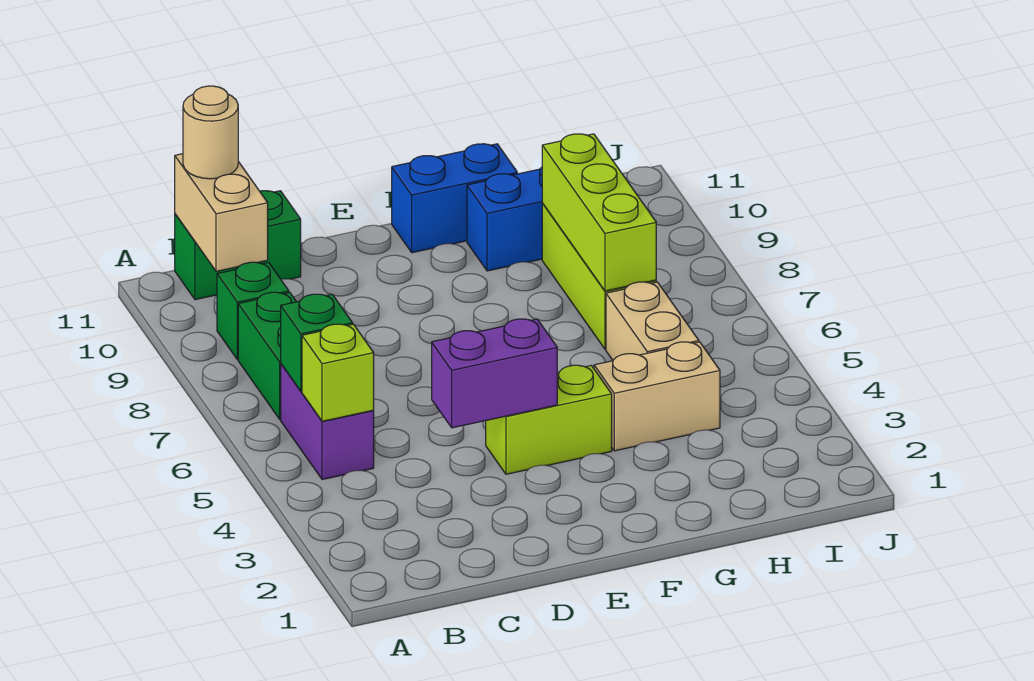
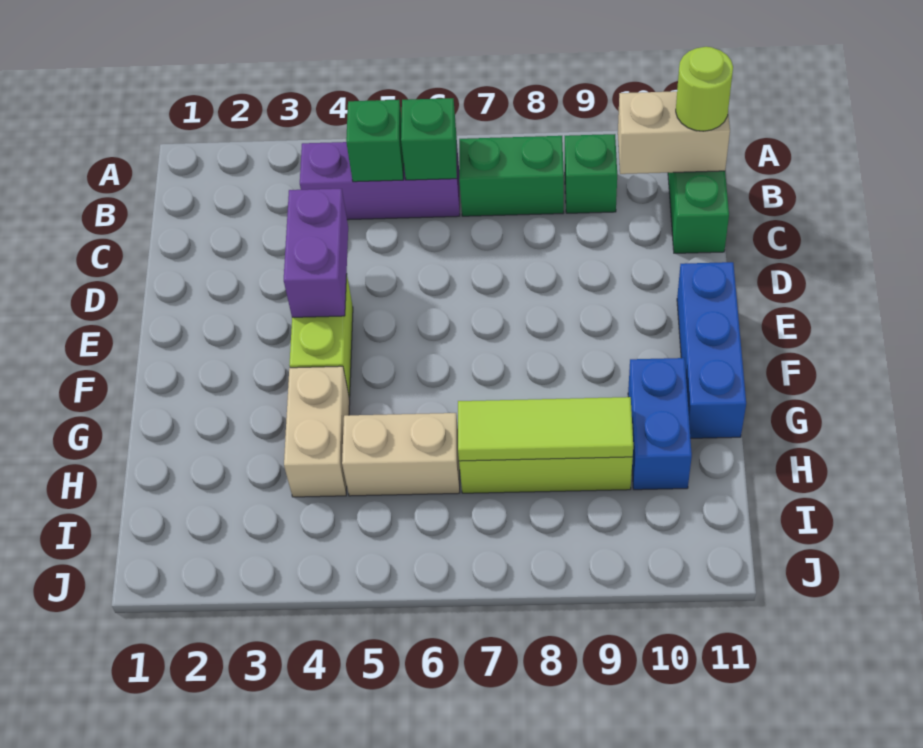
purple brick B5:B6 level 1 -> purple brick B4:B6 level 1
lime brick B5 level 2 -> green brick B5 level 2
tan round brick B11 level 3 -> lime round brick B11 level 3
blue brick F11:G11 level 1 -> blue brick E11:G11 level 1
lime brick H7:H9 level 2 -> lime tile H7:H9 level 2

